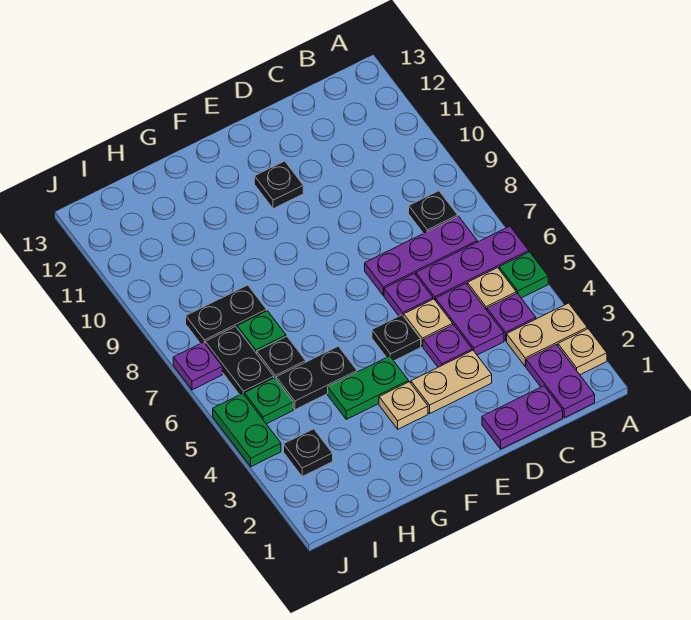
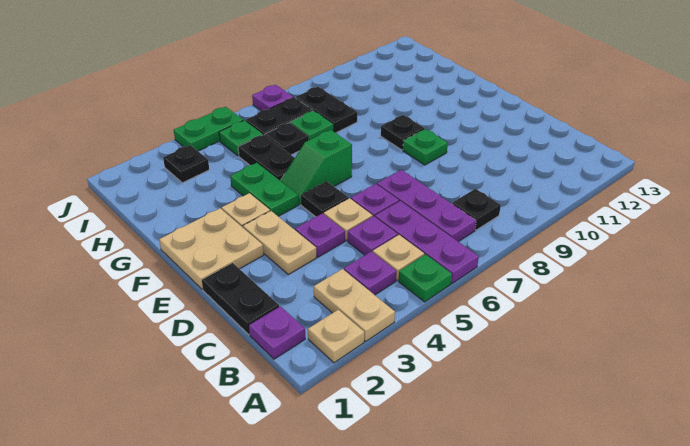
purple plate B1:B2 level 1 -> purple plate B1 level 1
purple plate C1:D1 level 1 -> black plate C1:D1 level 1
purple plate C4:C5 level 1 -> purple plate C5 level 1
none -> tan plate E1:F2 level 1
none -> green plate E9 level 1
black plate E11 level 1 -> black plate F9 level 1
none -> green slope F5:F6 level 1 top 6

